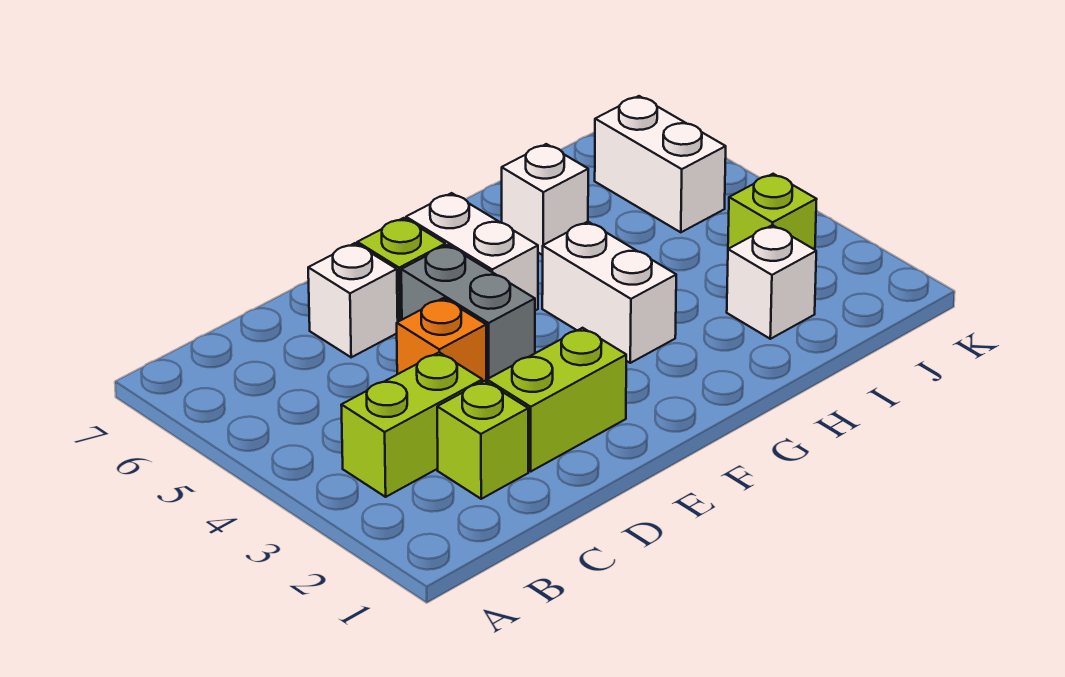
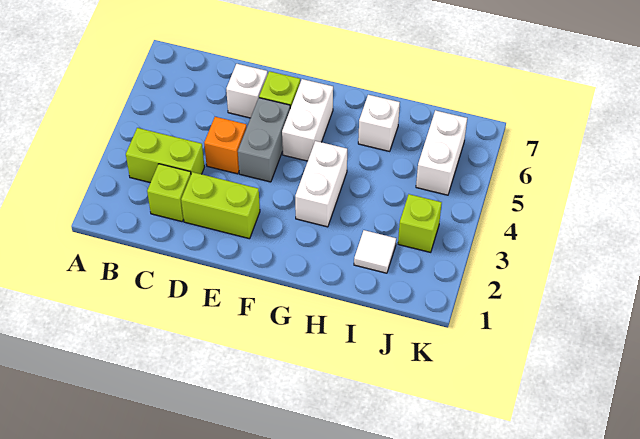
white brick I2 level 1 -> white tile I2 level 1

